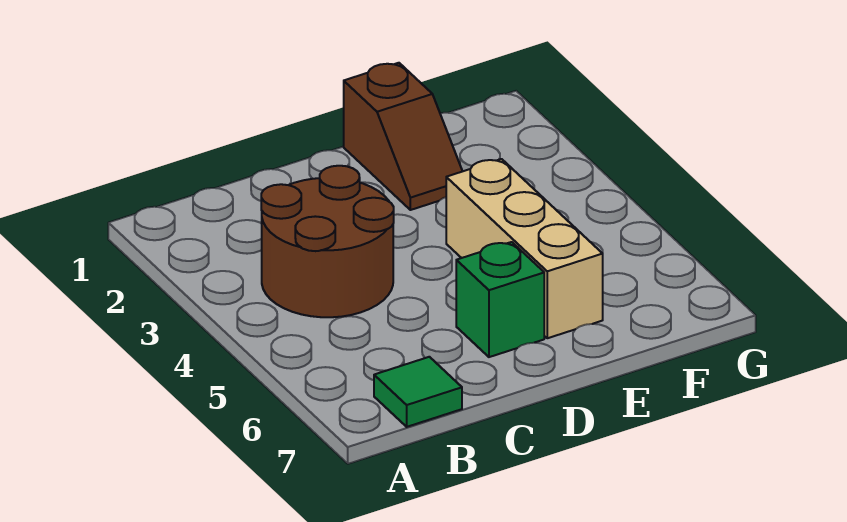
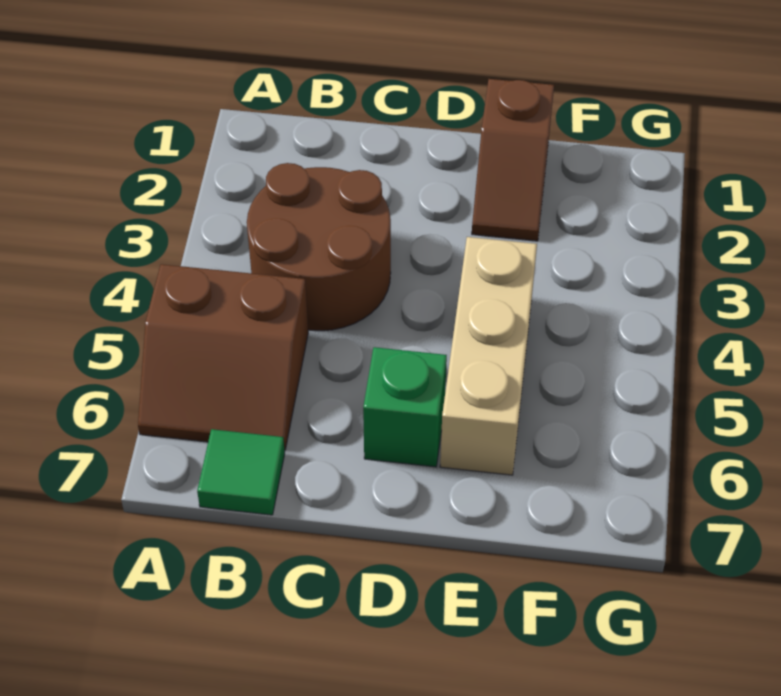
none -> brown slope A5:B6 level 1 top 5

